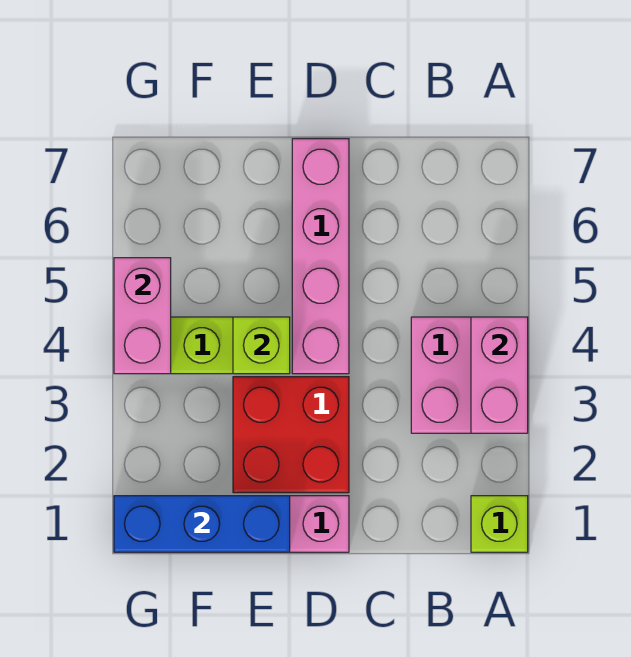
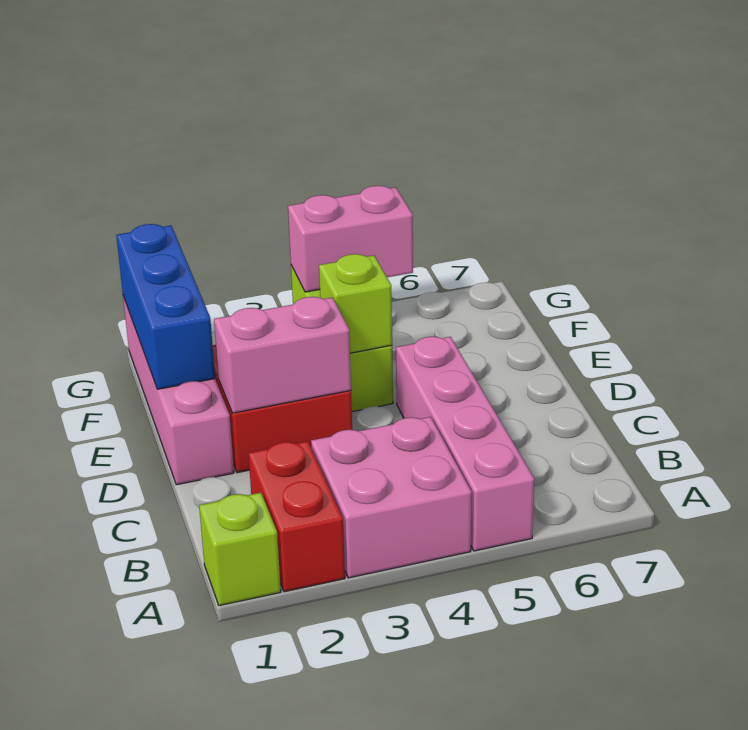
none -> red brick A2:B2 level 1
pink brick A3:A4 level 2 -> pink brick D2:D3 level 2
pink brick D4:D7 level 1 -> pink brick A5:D5 level 1

